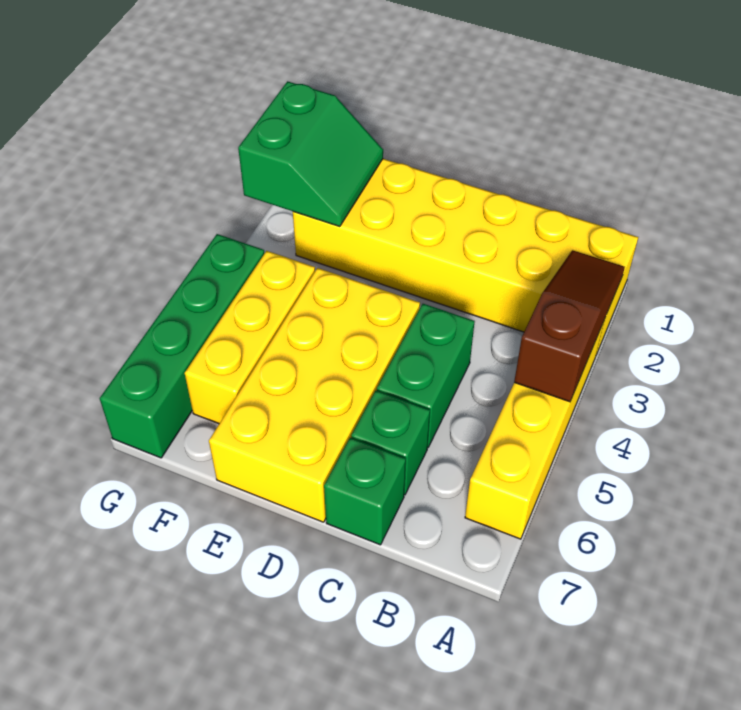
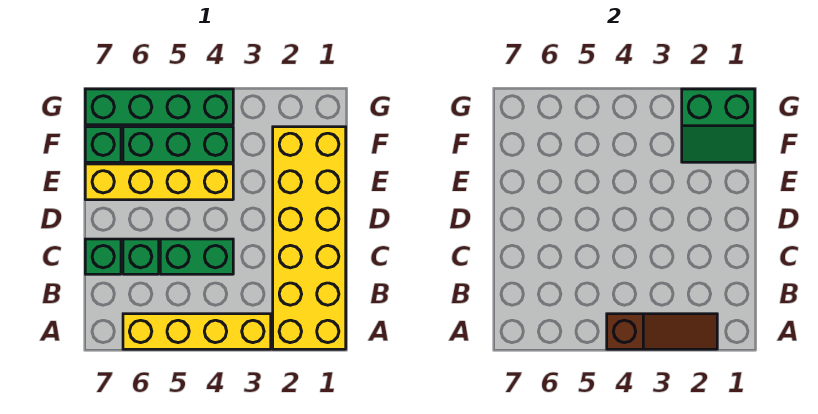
yellow brick D4:E7 level 1 -> yellow brick E4:E7 level 1
yellow brick F4:F6 level 1 -> green brick F4:F6 level 1
none -> green brick F7 level 1

